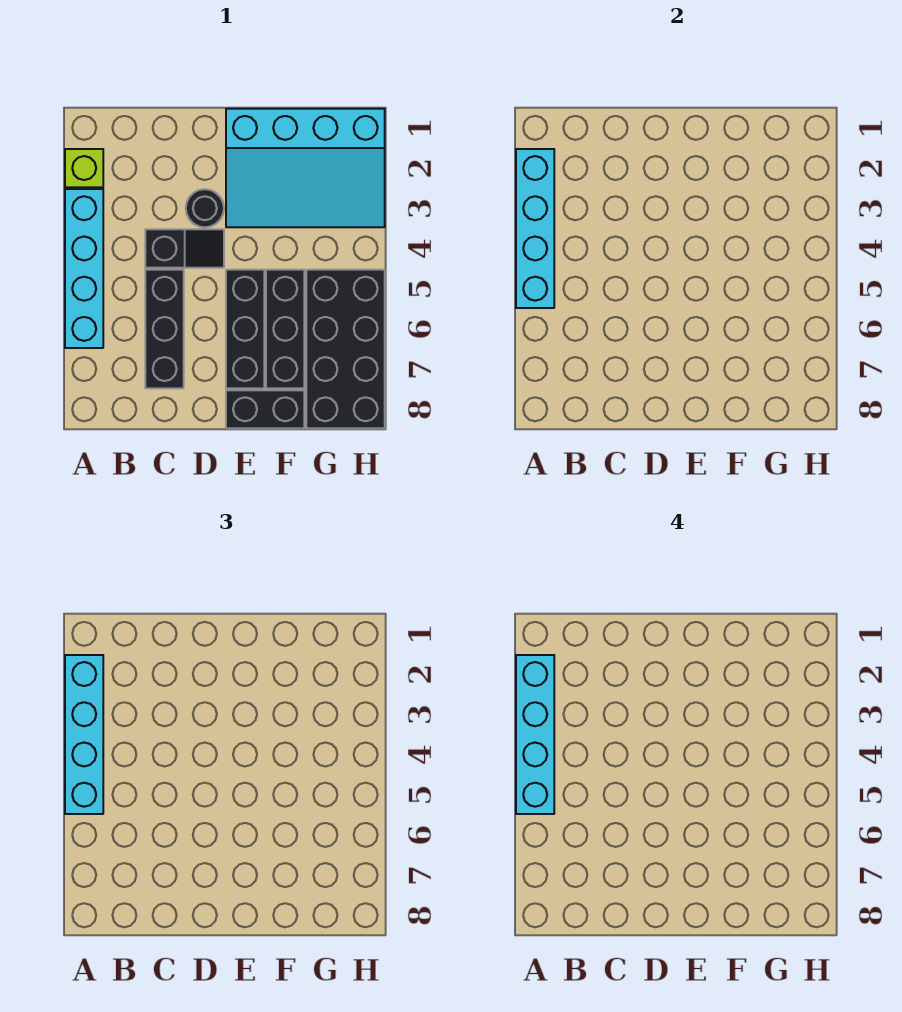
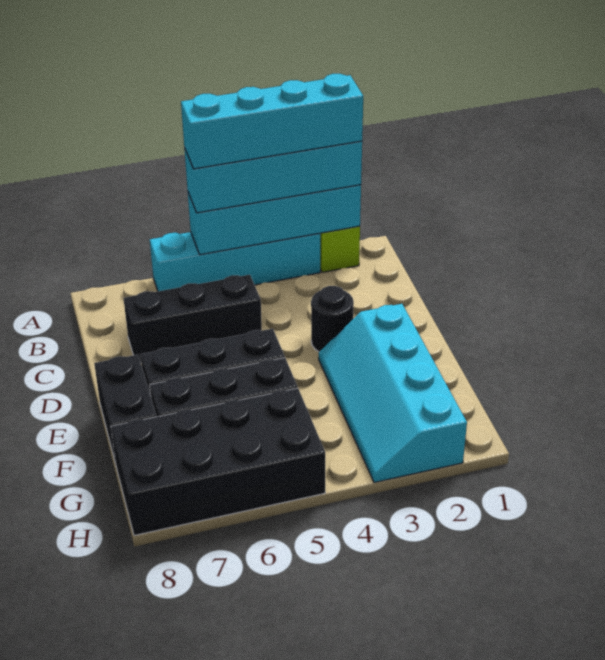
black slope C4:D4 level 1 top C -> none
cyan slope E1:H3 level 1 top 1 -> cyan slope E2:H3 level 1 top 2

